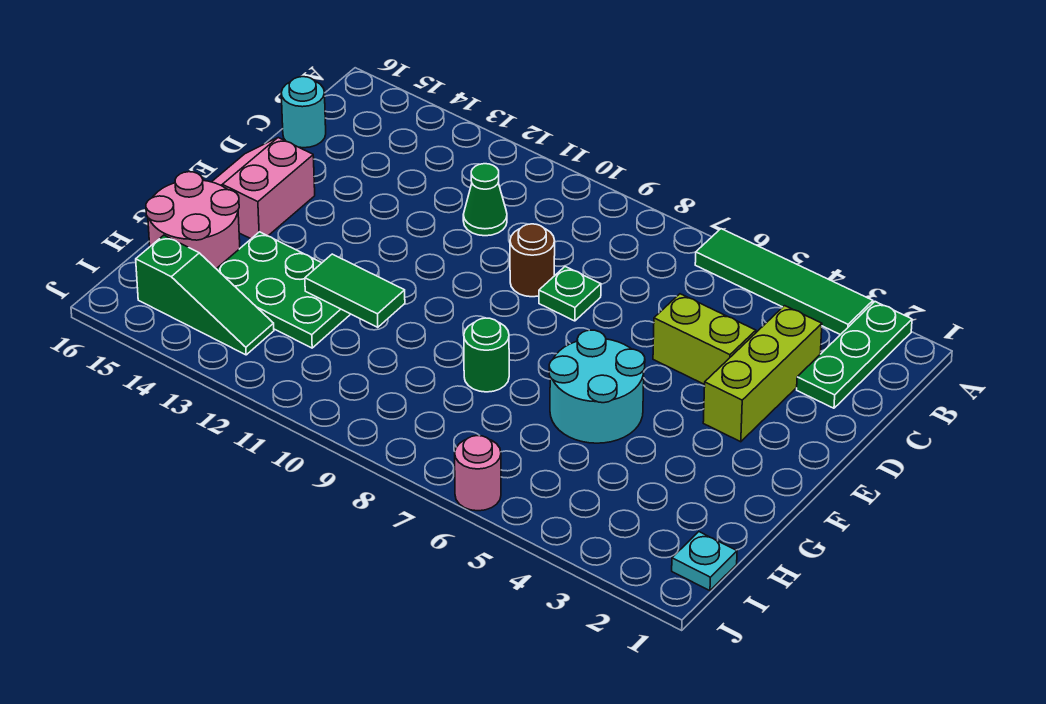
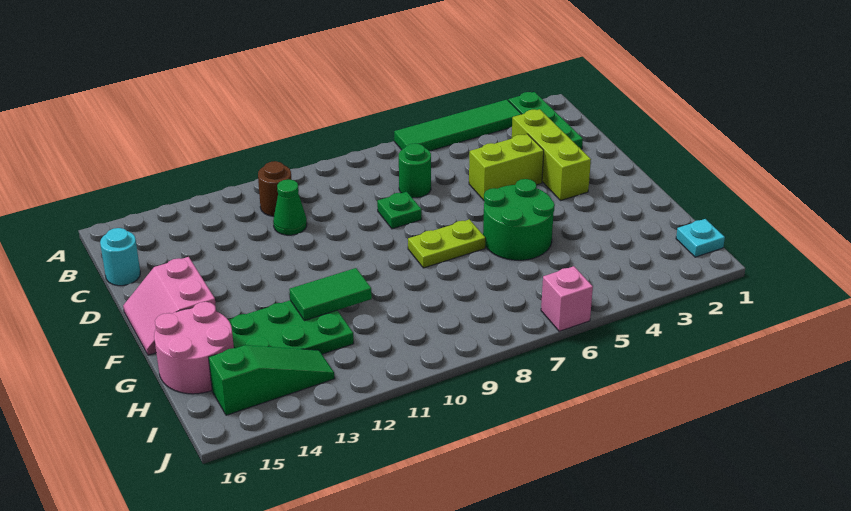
brown round brick D9 level 1 -> brown round brick B11 level 1
cyan round brick F5:G6 level 1 -> green round brick F5:G6 level 1
none -> lime plate F7:F8 level 1
green round brick G8 level 1 -> green round brick C7 level 1
pink round brick J6 level 1 -> pink brick J6 level 1

